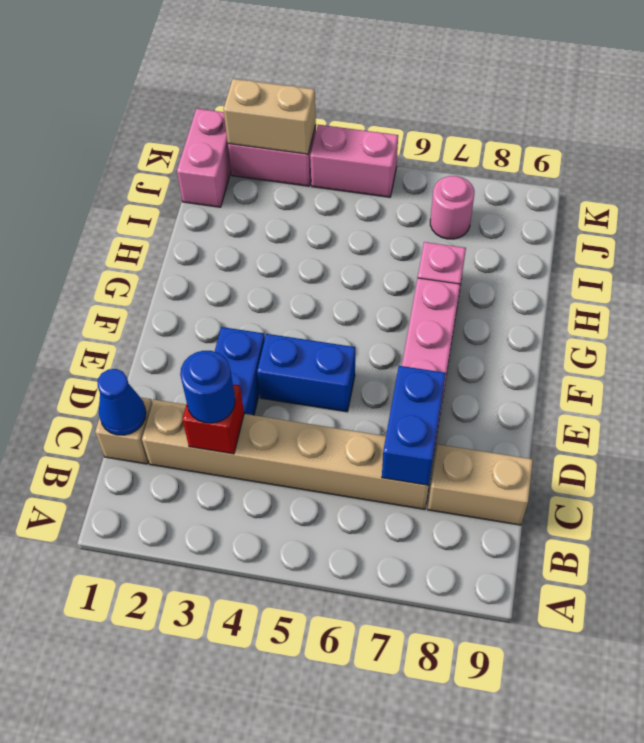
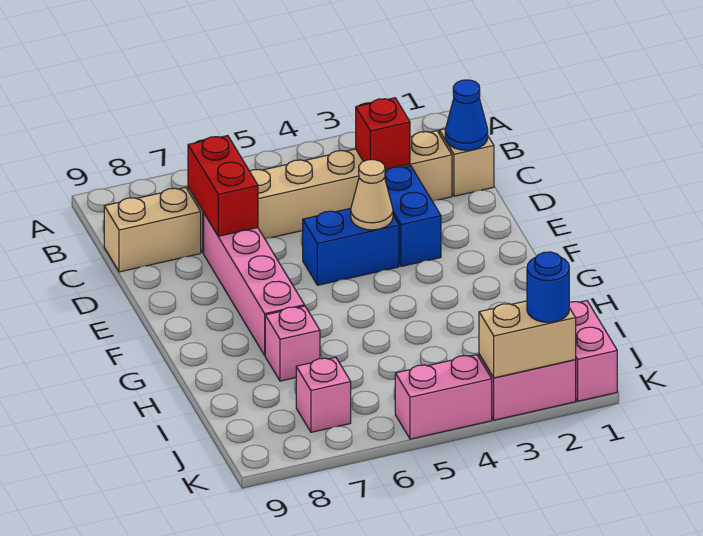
blue round brick C3 level 3 -> blue round brick K2 level 3
blue brick C7:D7 level 2 -> red brick C7:D7 level 2
none -> tan cone E4 level 2
pink round brick J7 level 1 -> pink brick J7 level 1

